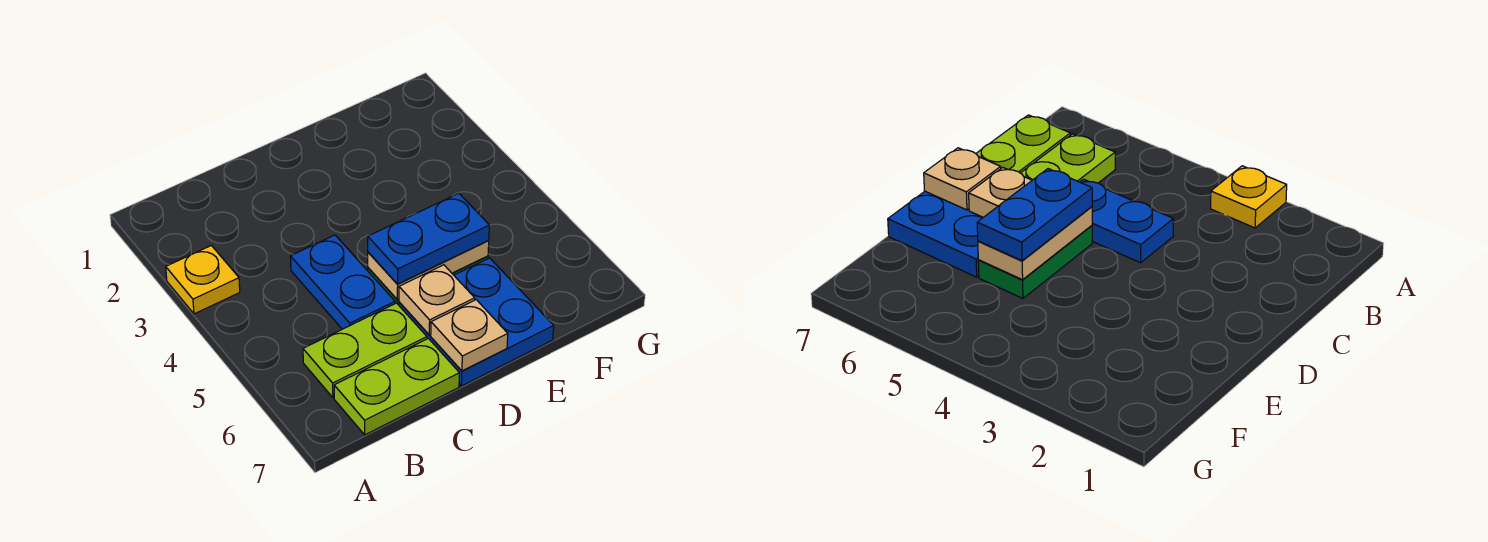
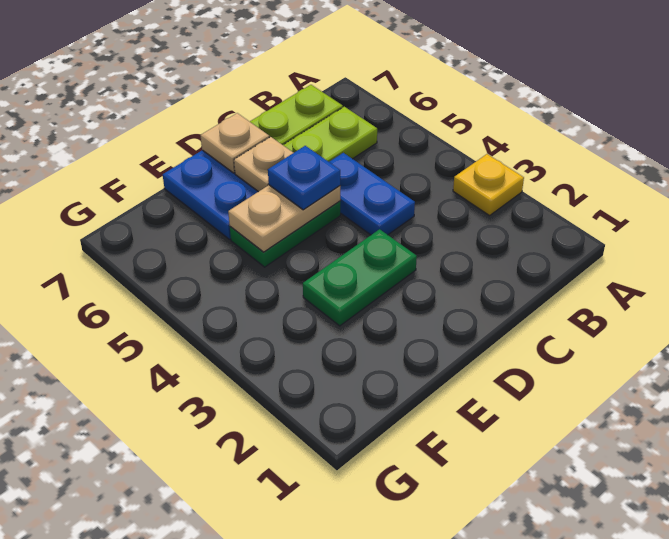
none -> green plate D3:E3 level 1
blue plate D5:E5 level 3 -> blue plate D5 level 3

